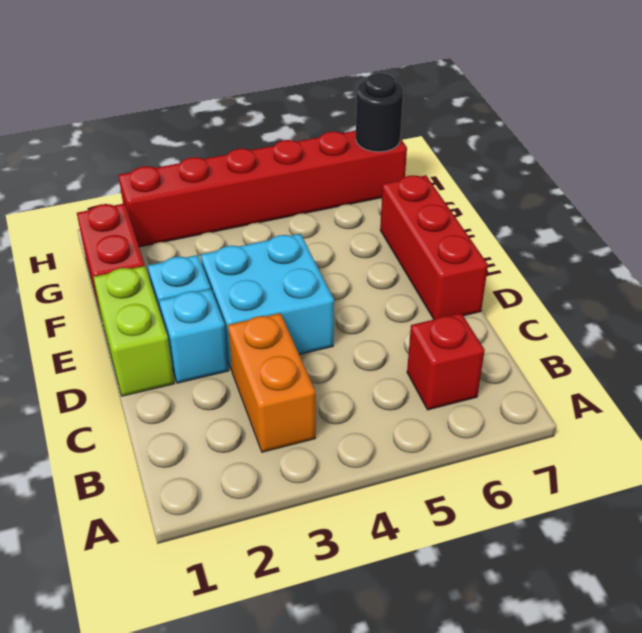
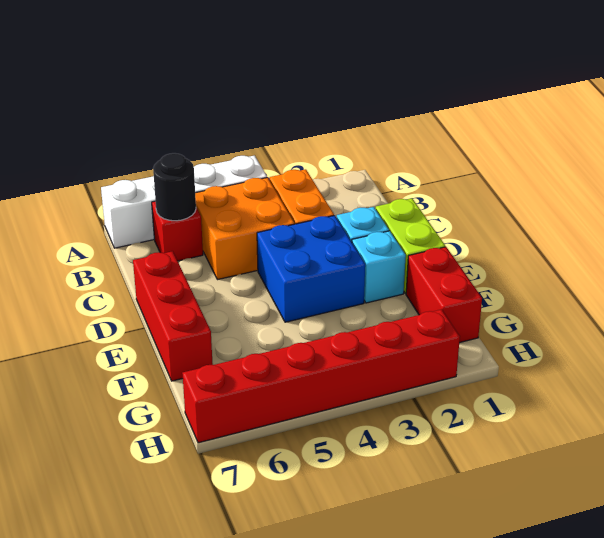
none -> white brick A4:A7 level 1
none -> orange brick B4:C5 level 1
cyan brick D3:E4 level 1 -> blue brick D3:E4 level 1
black round brick H7 level 2 -> black round brick B6 level 2

